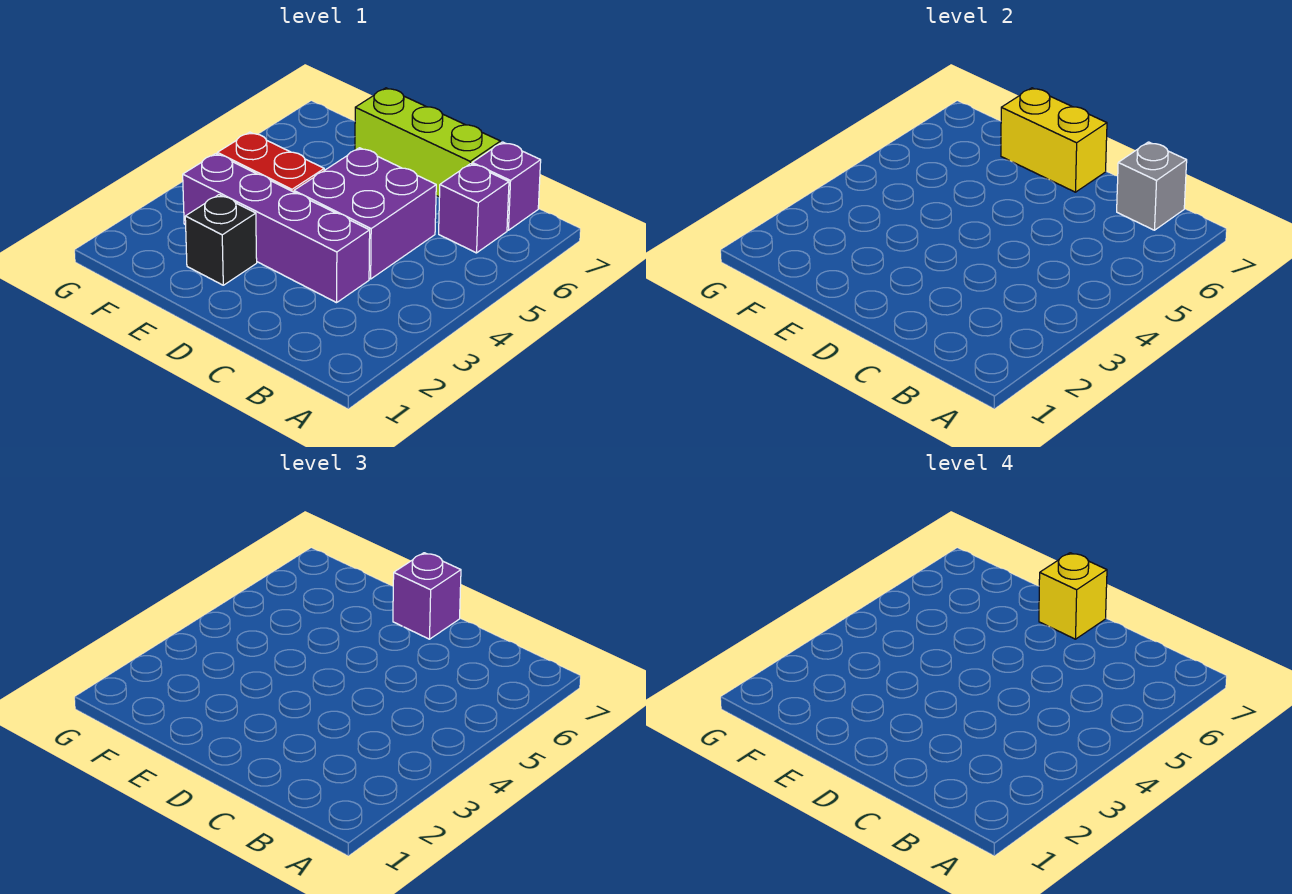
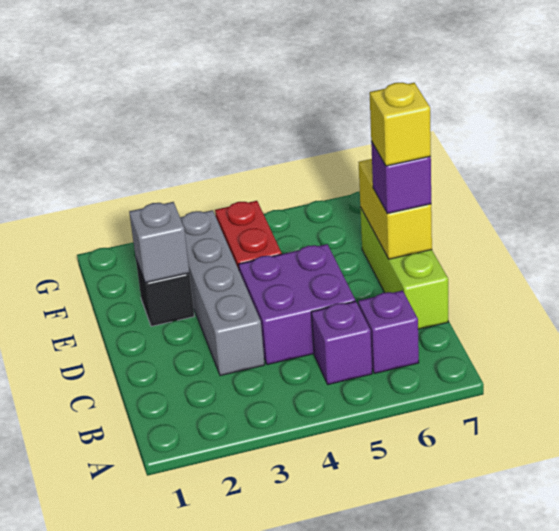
purple brick B7 level 1 -> purple brick B5 level 1
grey brick B7 level 2 -> grey brick E2 level 2
purple brick C3:F3 level 1 -> grey brick C3:F3 level 1

